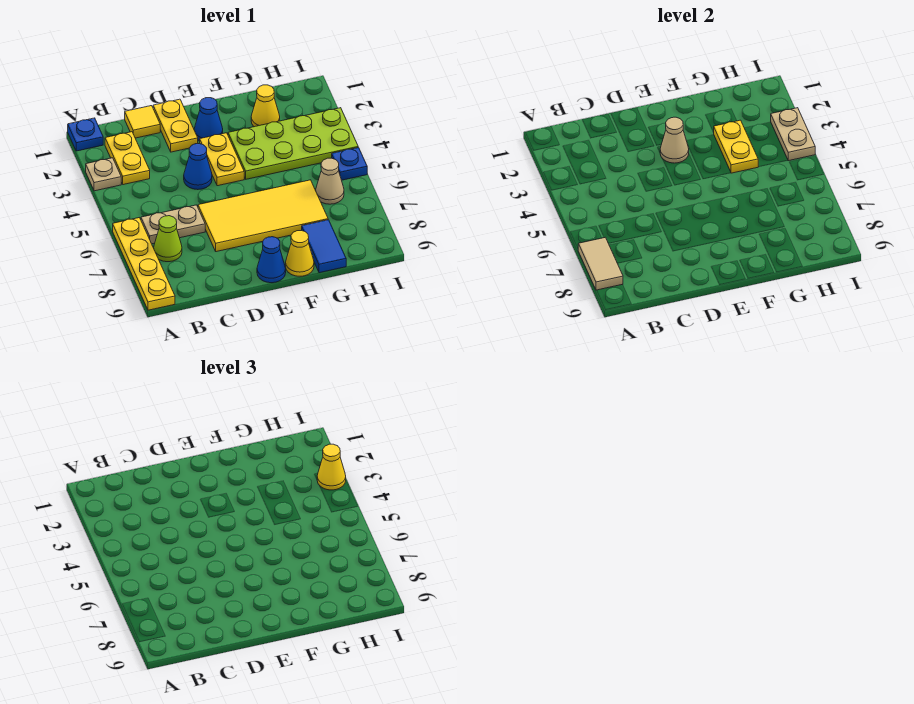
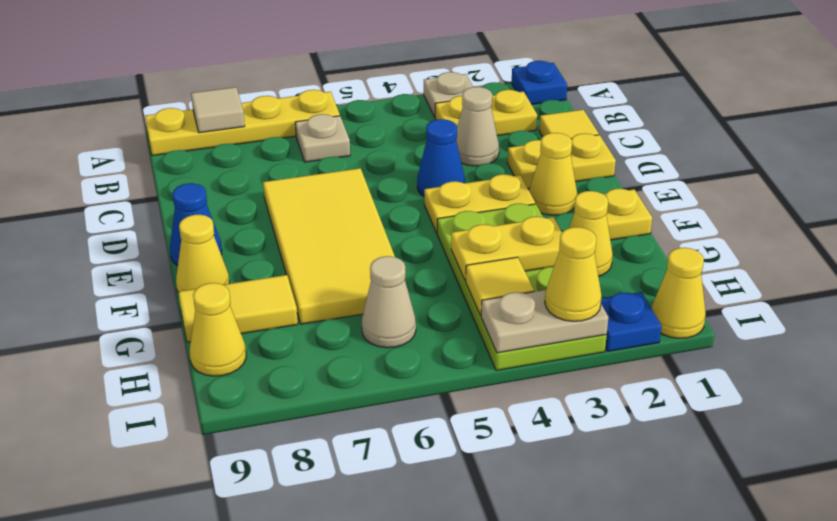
tan tile A7:A8 level 2 -> tan tile A8 level 2
tan plate B6:C6 level 1 -> tan plate B6 level 1
lime cone B7 level 1 -> none
blue cone E2 level 1 -> yellow cone E2 level 1
tan cone E3 level 2 -> tan cone C3 level 1
none -> yellow plate F1 level 1
blue tile G8:G9 level 1 -> yellow tile G8:G9 level 1
none -> yellow tile H4 level 2
none -> yellow cone H9 level 1
none -> yellow cone I1 level 1
blue plate I5 level 1 -> blue plate I2 level 1

